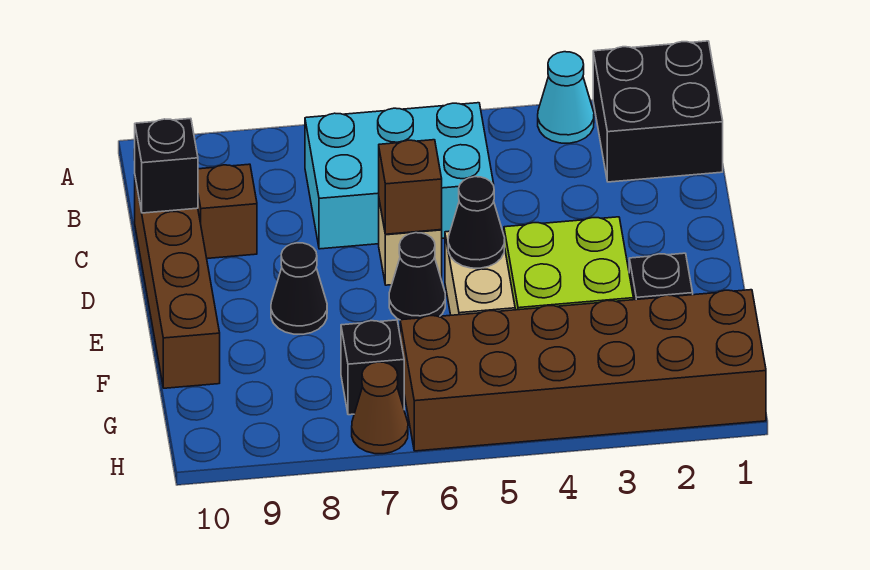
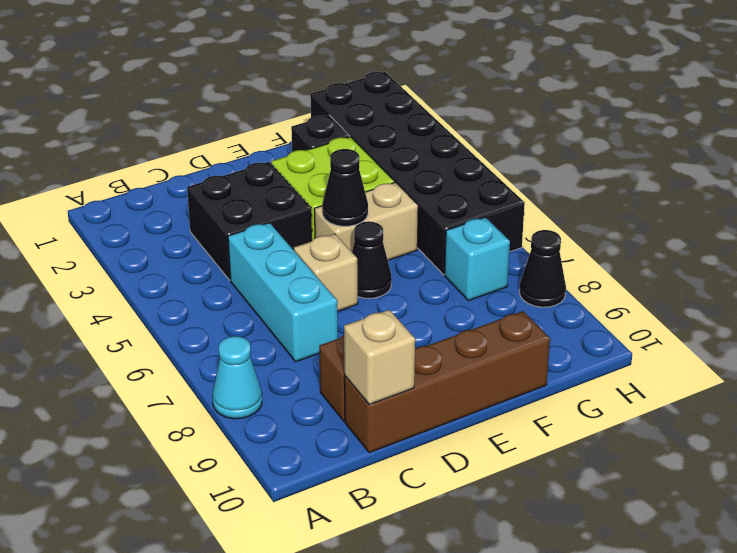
black brick A1:B2 level 1 -> black brick C3:D4 level 1
cyan cone A3 level 1 -> cyan cone A8 level 1
cyan brick B5:C7 level 1 -> cyan brick C5:C7 level 1
black brick C10 level 2 -> tan brick C10 level 2
brown brick D6 level 2 -> none
black cone E8 level 1 -> black cone H8 level 1
brown brick G1:H6 level 1 -> black brick G1:H6 level 1
black brick G7 level 1 -> cyan brick G7 level 1
brown cone H7 level 1 -> none

